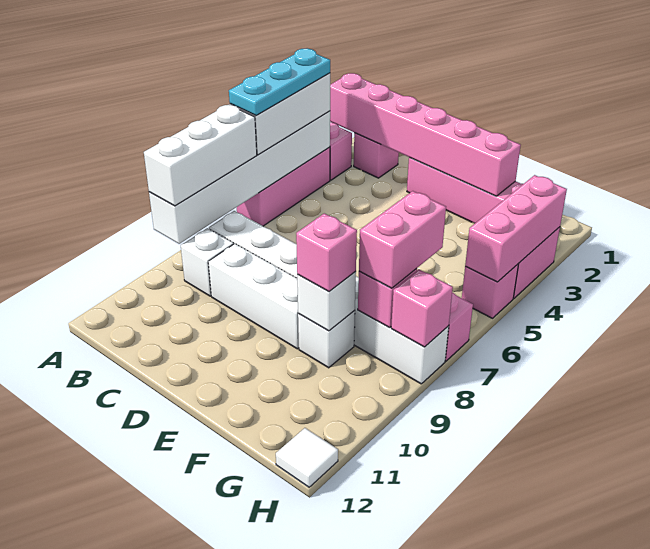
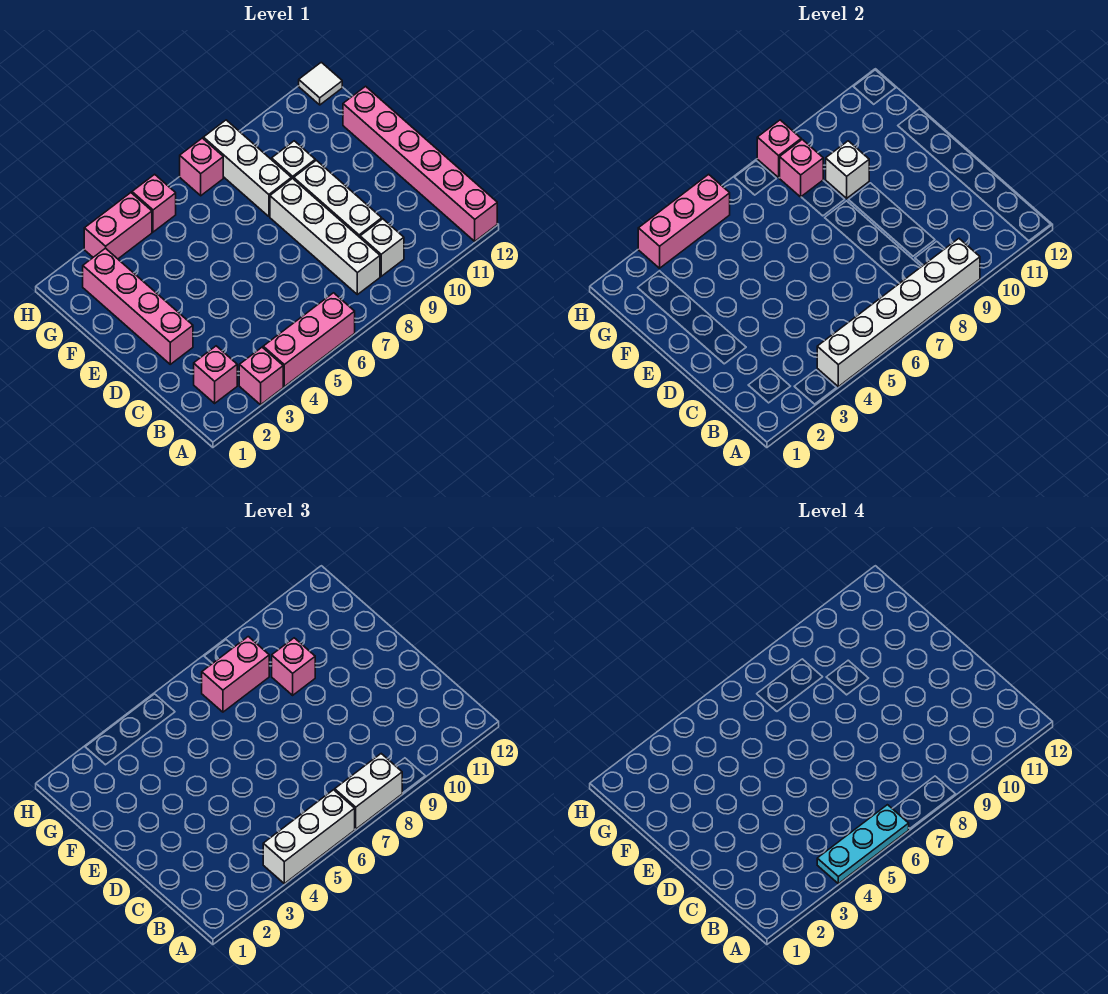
pink brick A2:F2 level 2 -> pink brick A12:F12 level 1
white brick A7:A9 level 3 -> white brick A7:A8 level 3

